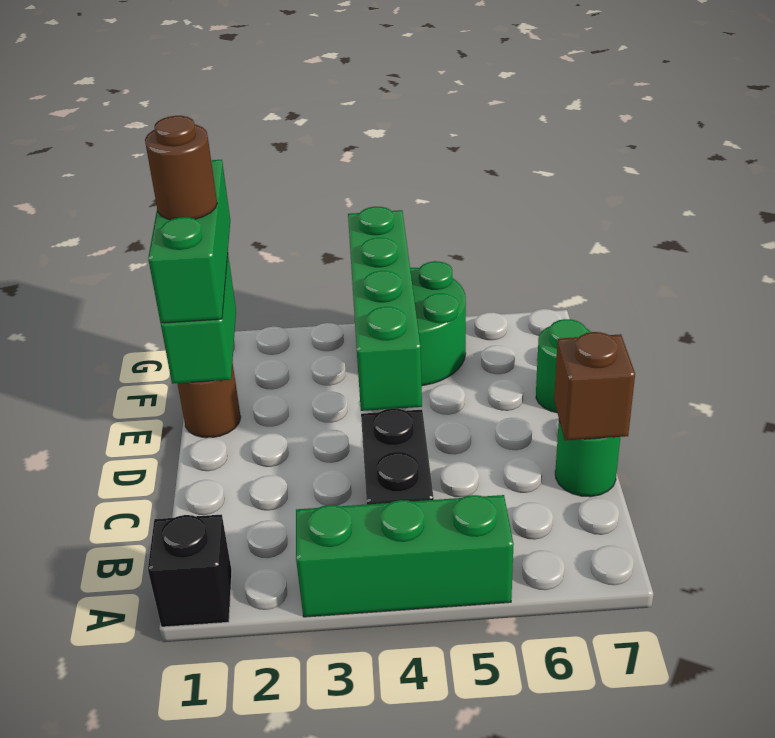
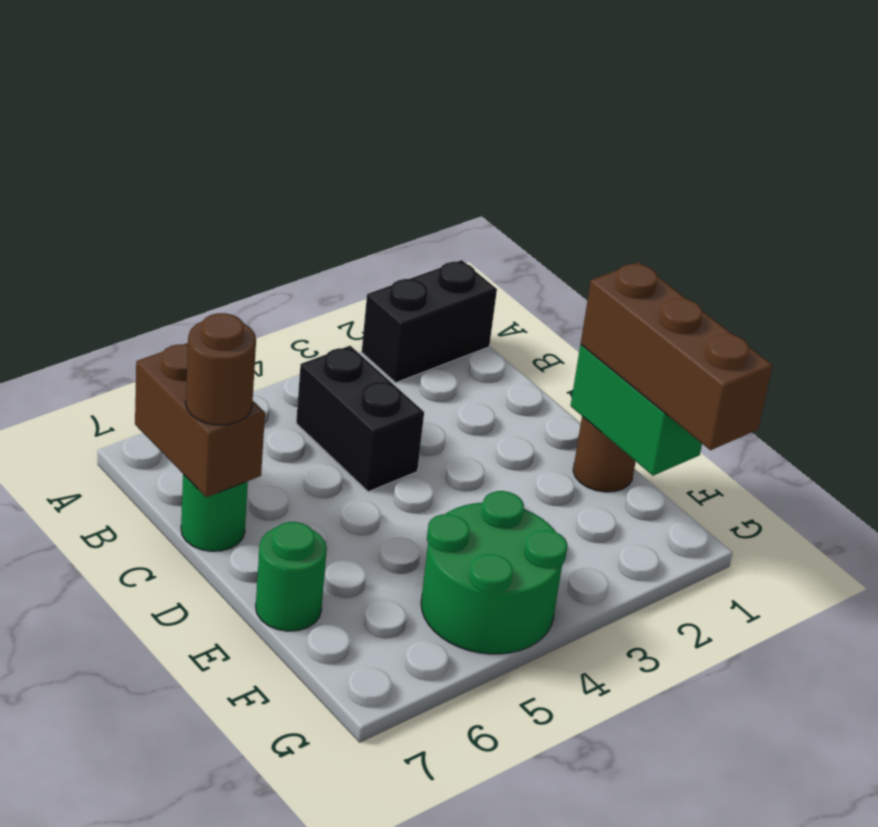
black brick A1 level 1 -> black brick A1:A2 level 1
green brick A3:A5 level 1 -> none
brown brick C7 level 2 -> brown brick B7:C7 level 2
green brick D4:G4 level 2 -> none
green brick E1:G1 level 3 -> brown brick E1:G1 level 3
brown round brick F1 level 4 -> brown round brick C7 level 3

